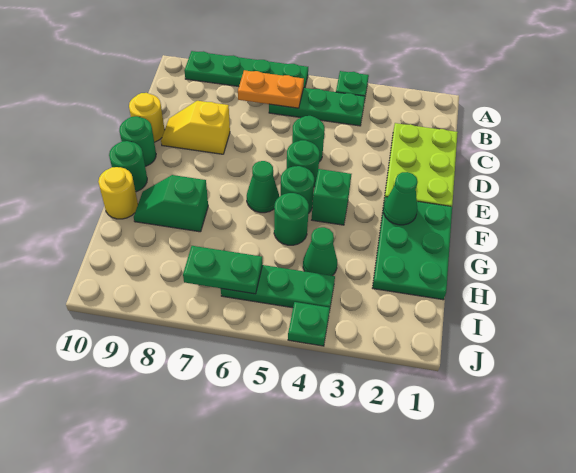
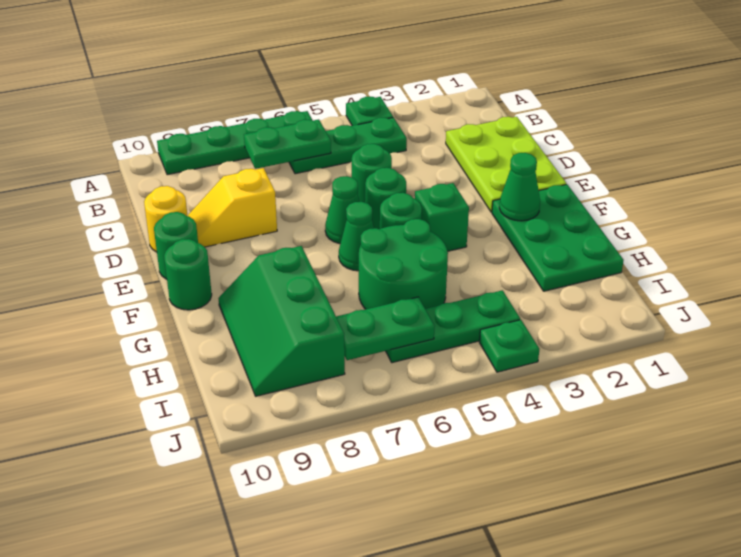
orange plate B6:B7 level 2 -> green plate B6:B7 level 2
green round brick G5 level 1 -> green round brick G5:H6 level 1
green slope G8:G9 level 1 top 8 -> green slope G8:I9 level 1 top 8
yellow round brick G10 level 1 -> none
green cone H4 level 1 -> green cone E6 level 1

